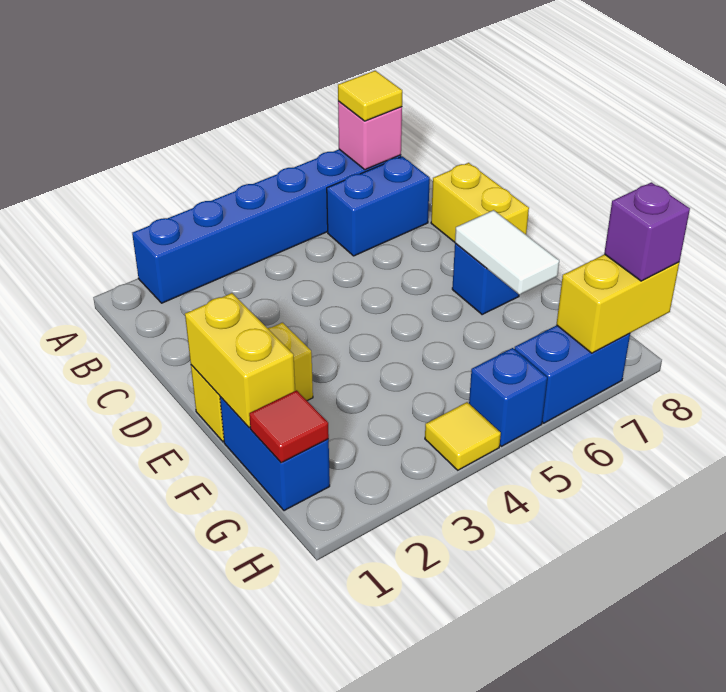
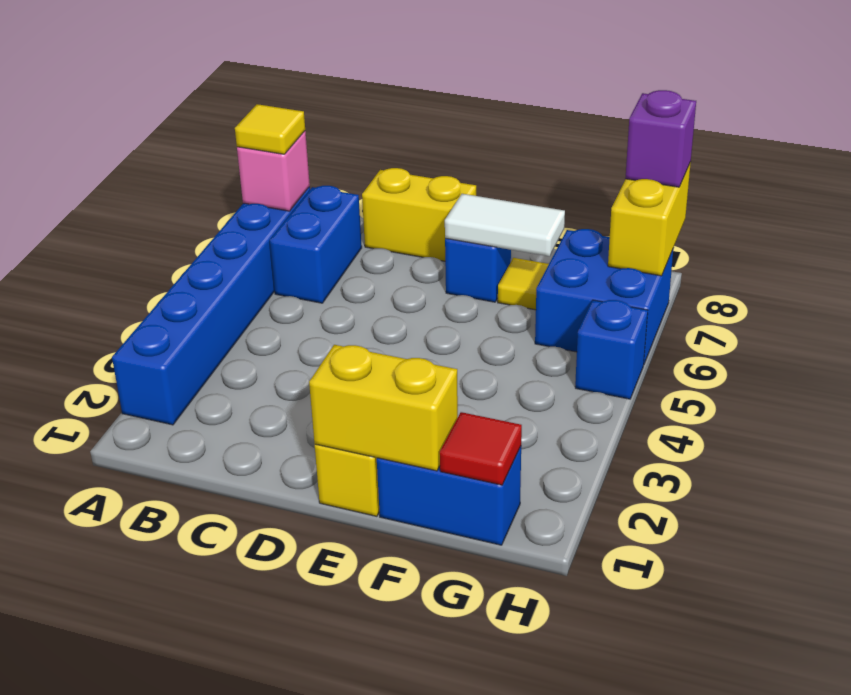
yellow tile H4 level 1 -> yellow tile F7 level 1
blue brick H6:H7 level 1 -> blue brick G6:H7 level 1

